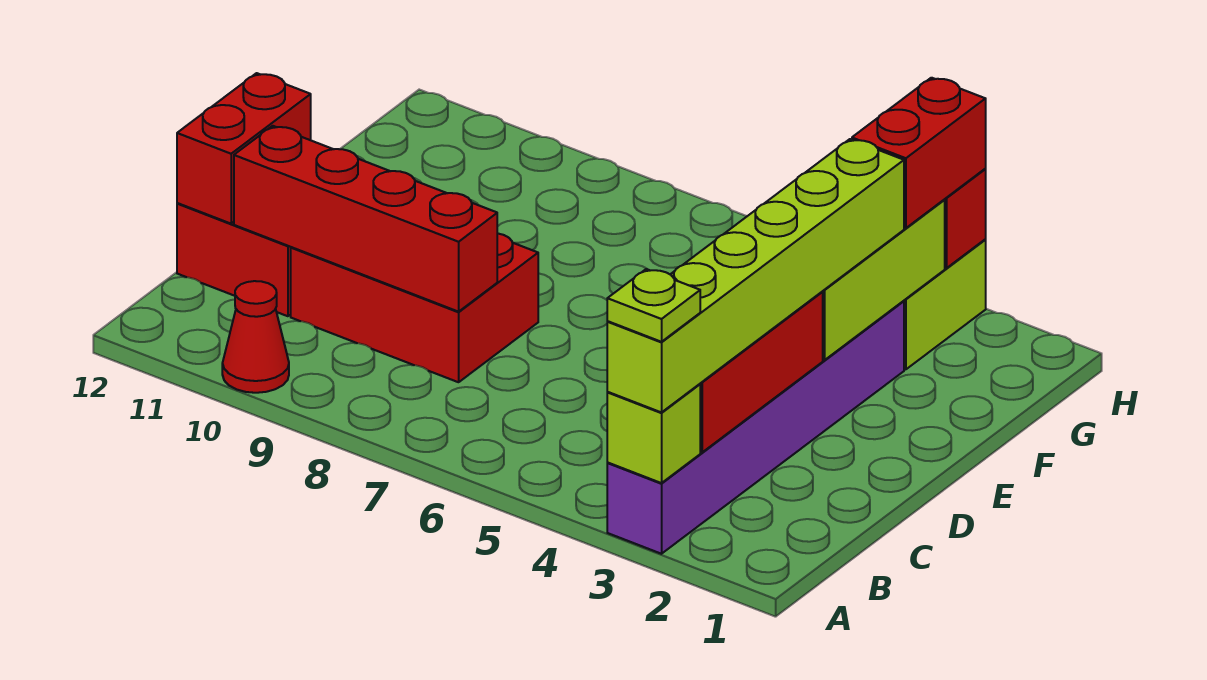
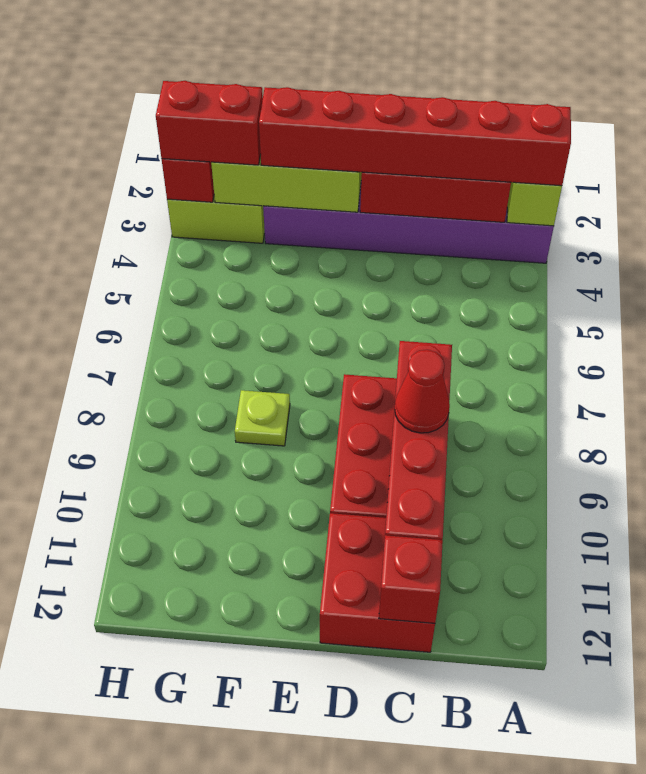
lime brick A3:F3 level 3 -> red brick A3:F3 level 3
lime plate A3 level 4 -> lime plate F8 level 1
red cone A10 level 1 -> red cone C9 level 3
red brick C12:D12 level 2 -> red brick C12 level 2

